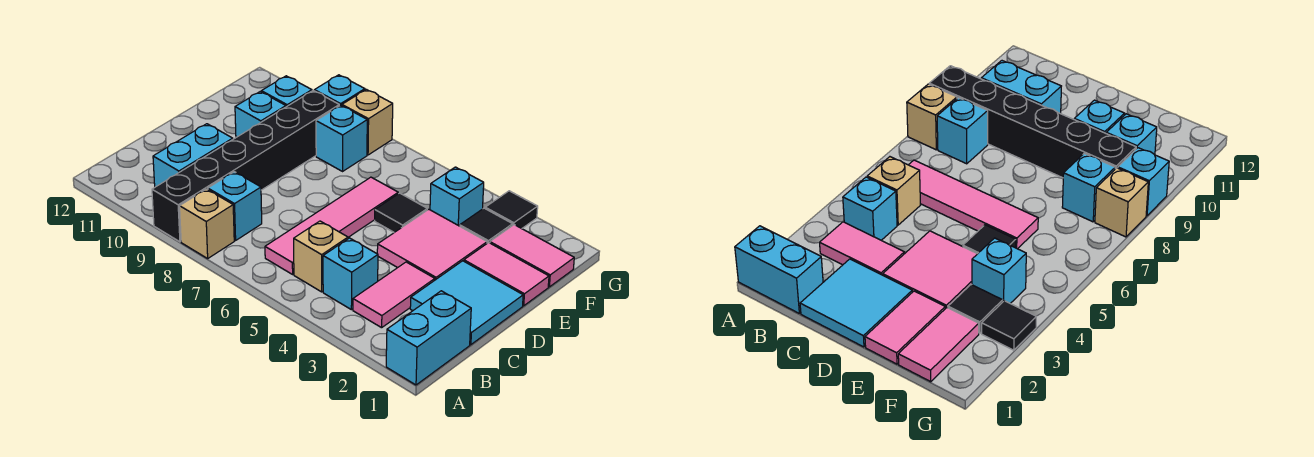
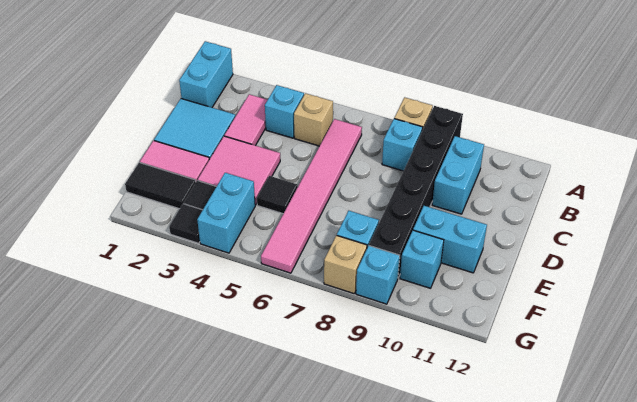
pink tile B6:E6 level 1 -> pink tile B6:G6 level 1
cyan brick E10 level 1 -> cyan brick E10:E11 level 1
pink tile F1:F2 level 1 -> black tile F1:F2 level 1
cyan brick F4 level 1 -> cyan brick F4:G4 level 1

